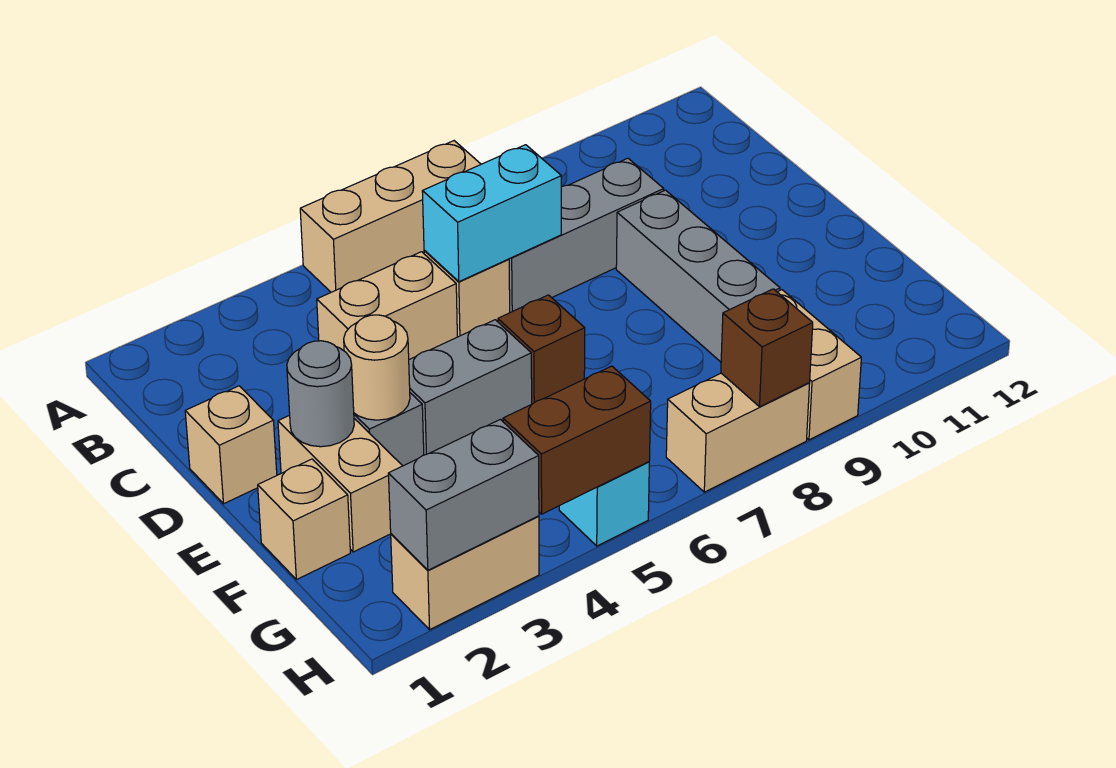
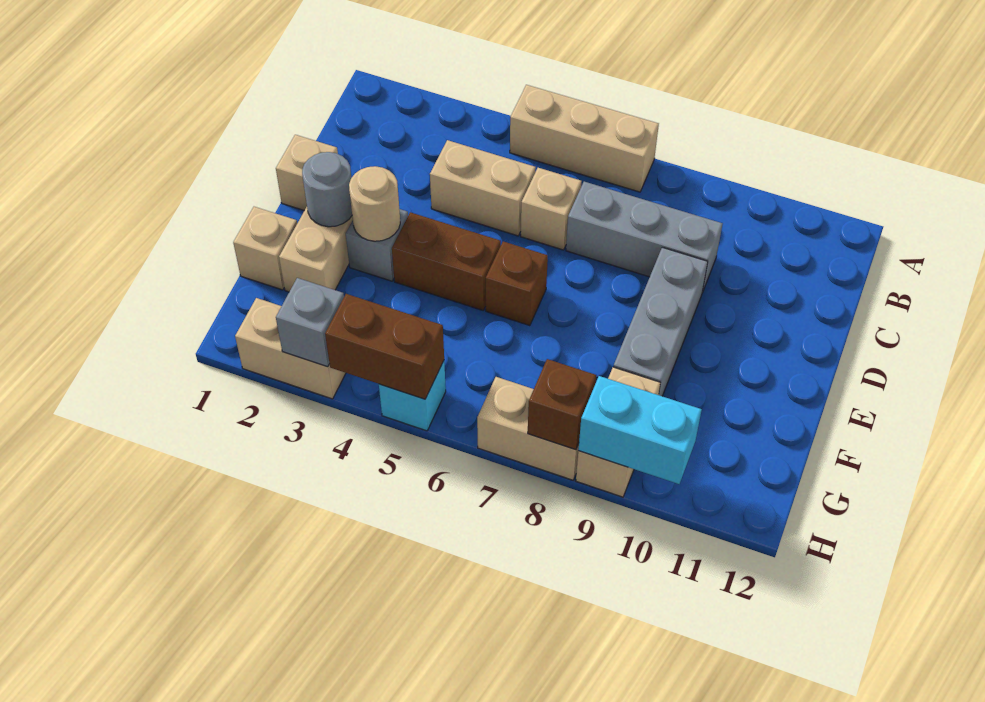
cyan brick C6:C7 level 2 -> cyan brick H9:H10 level 2
grey brick E4:E5 level 1 -> brown brick E4:E5 level 1
grey brick H2:H3 level 2 -> grey brick H3 level 2

